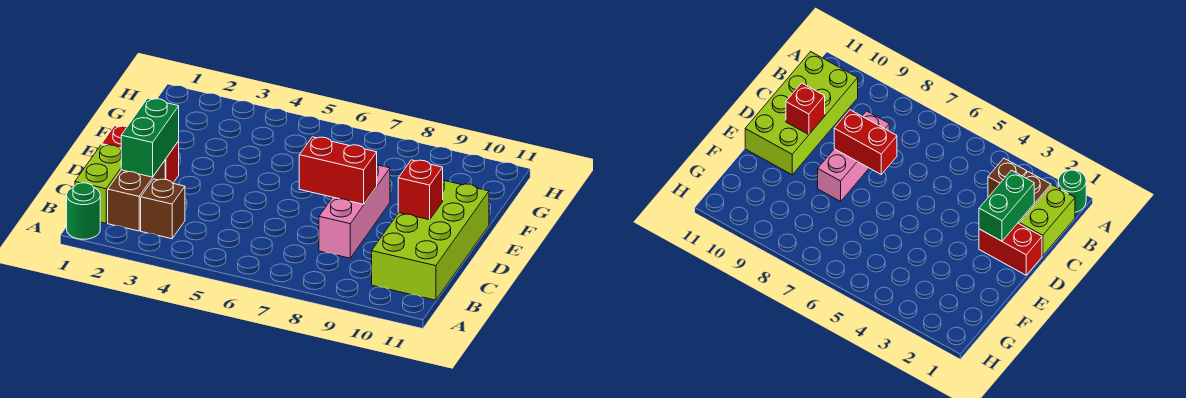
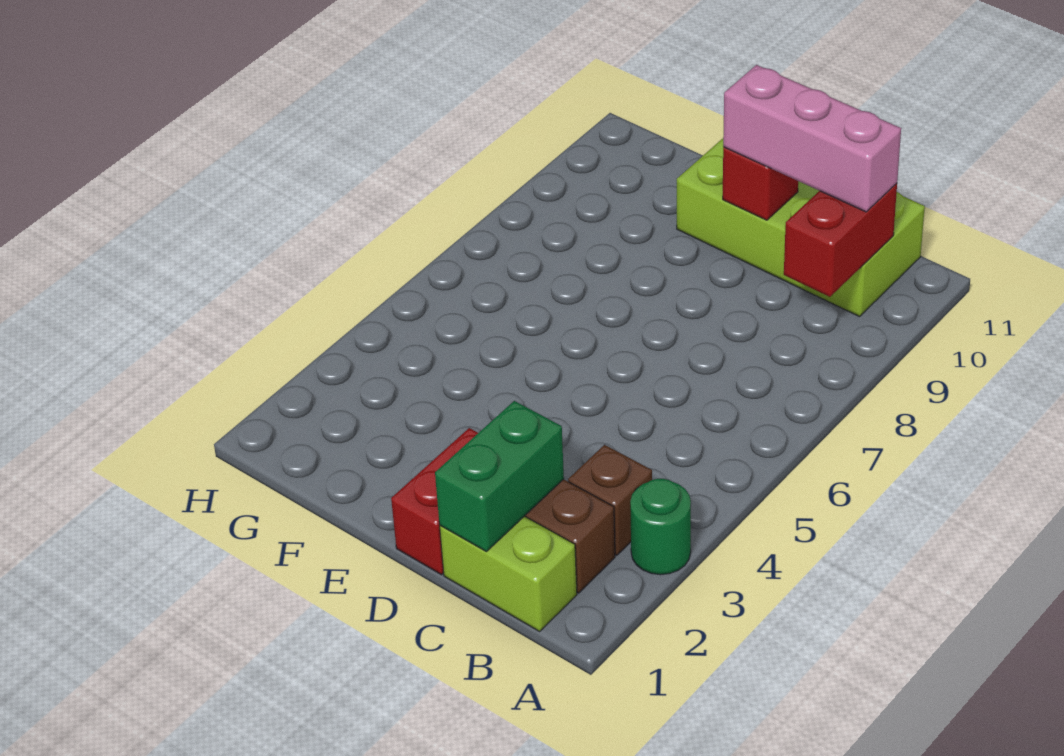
green round brick A1 level 1 -> green round brick A3 level 1
green brick C2:D2 level 2 -> green brick C1:C2 level 2
pink brick C8:E8 level 1 -> pink brick B10:D10 level 3
red brick D7:D8 level 2 -> red brick B9:B10 level 2

